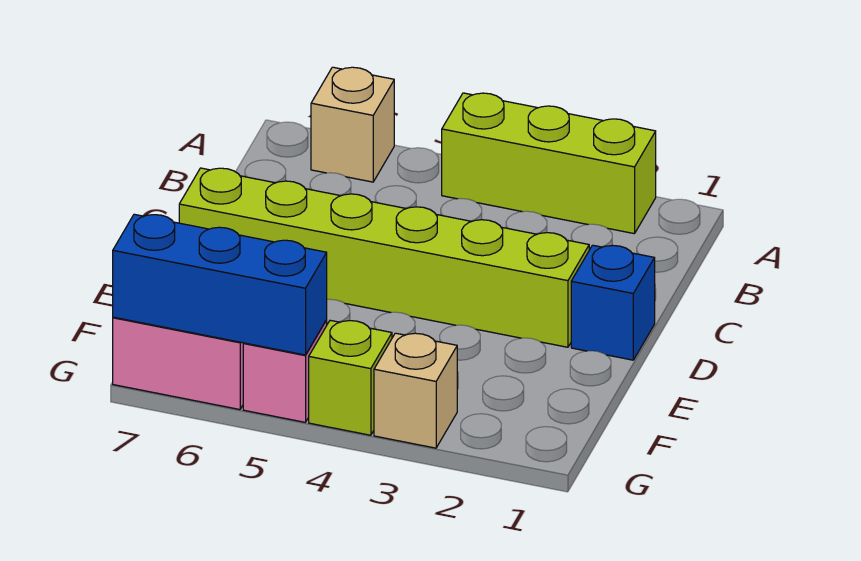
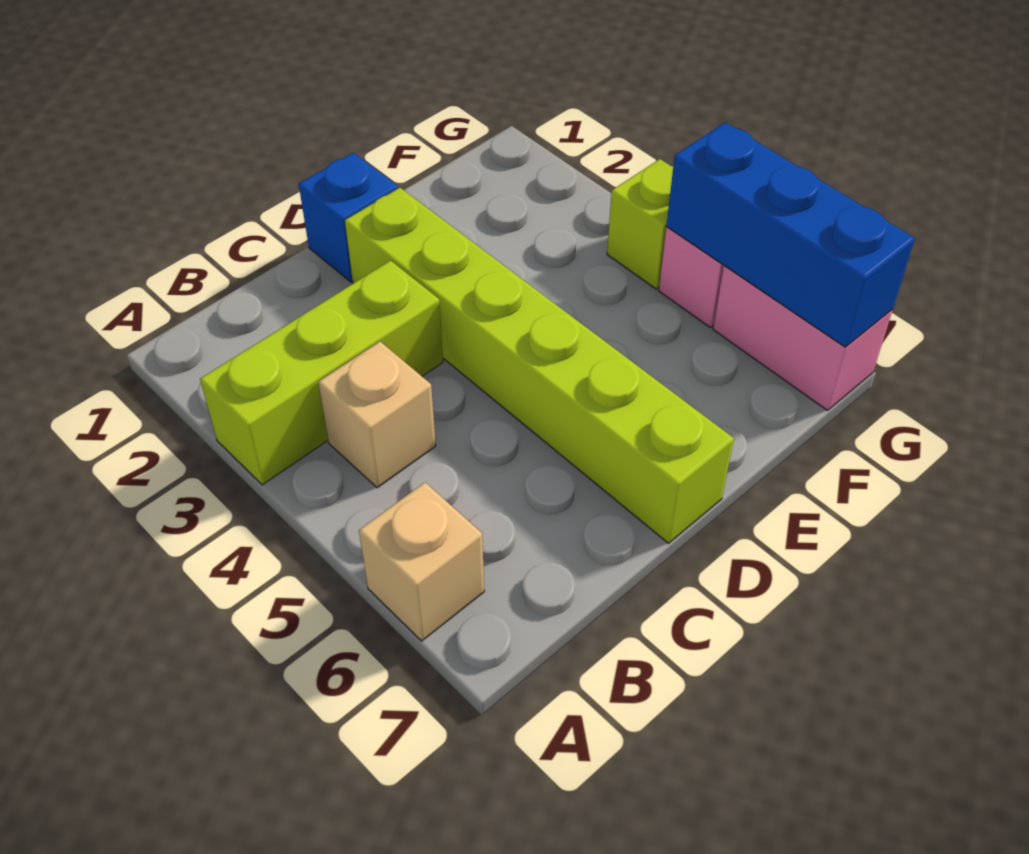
lime brick A2:A4 level 1 -> lime brick A3:C3 level 1
tan brick G3 level 1 -> tan brick B4 level 1

